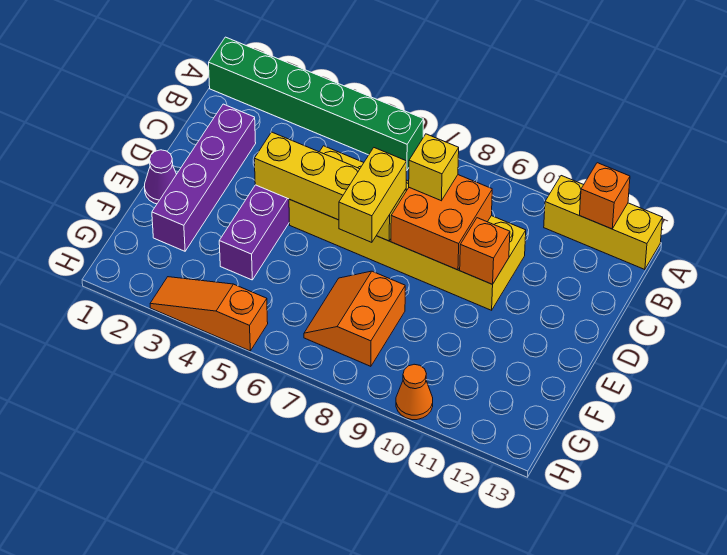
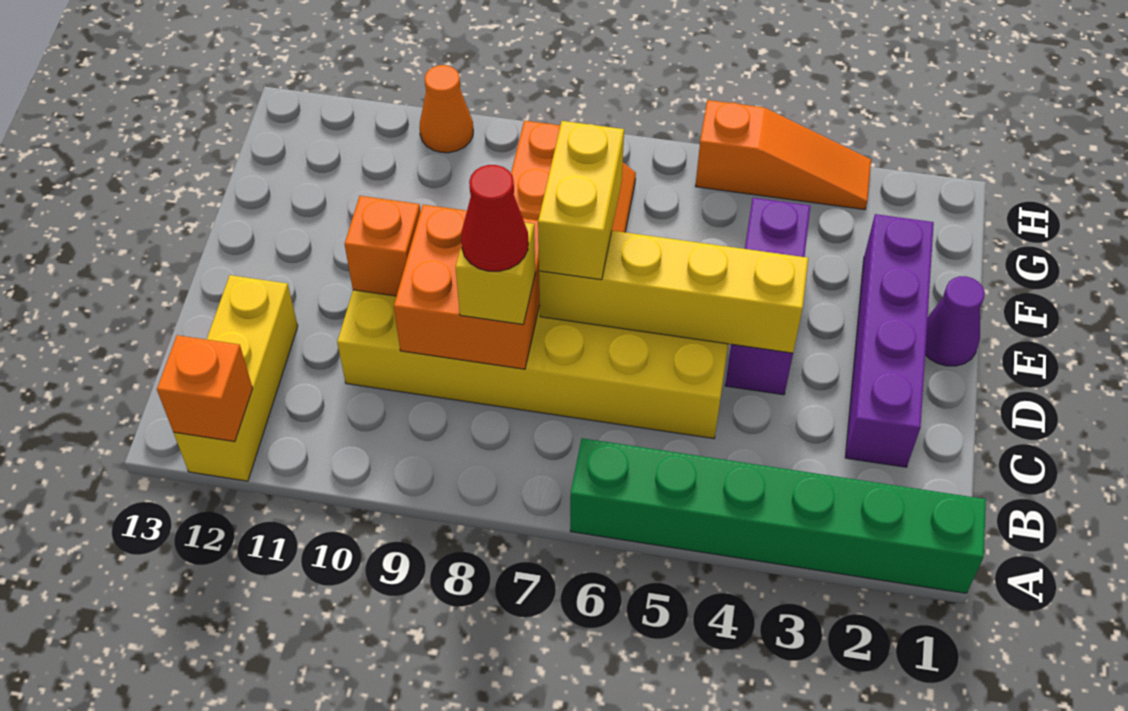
yellow brick A11:A13 level 1 -> yellow brick A12:C12 level 1
none -> red cone C8 level 4

